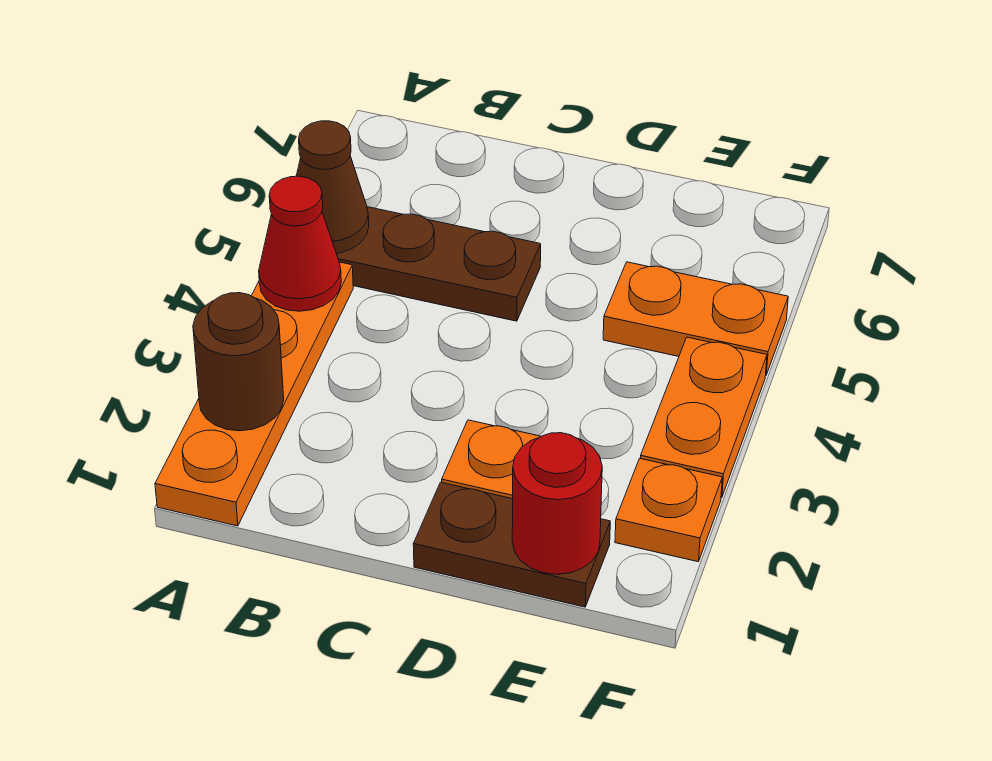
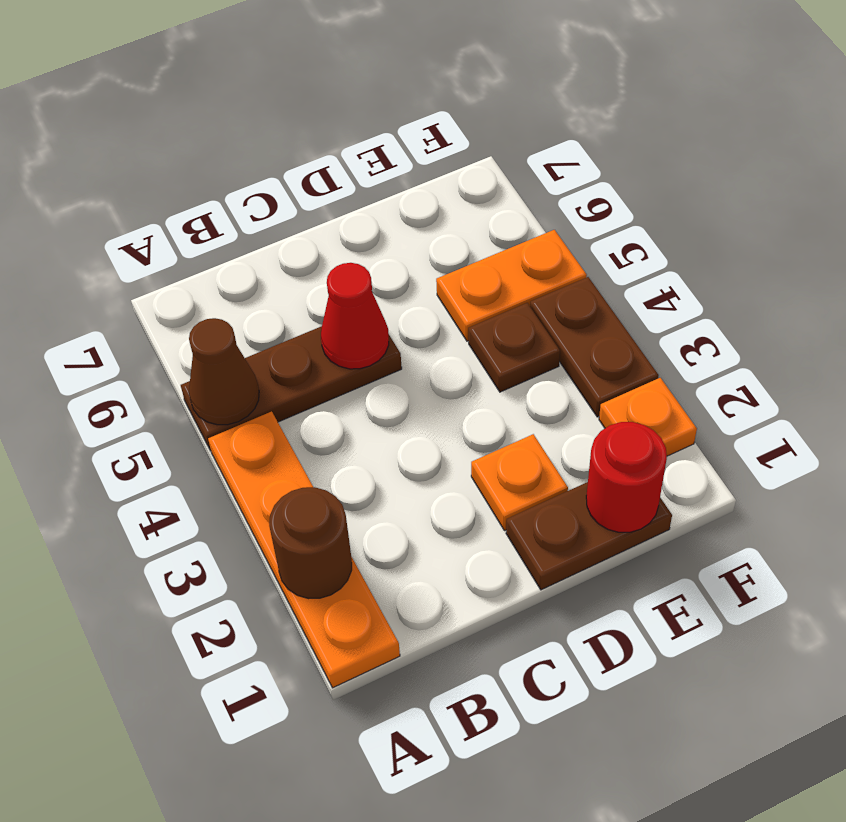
red cone A4 level 2 -> red cone C5 level 2
none -> brown plate E4 level 1
orange plate F3:F4 level 1 -> brown plate F3:F4 level 1

